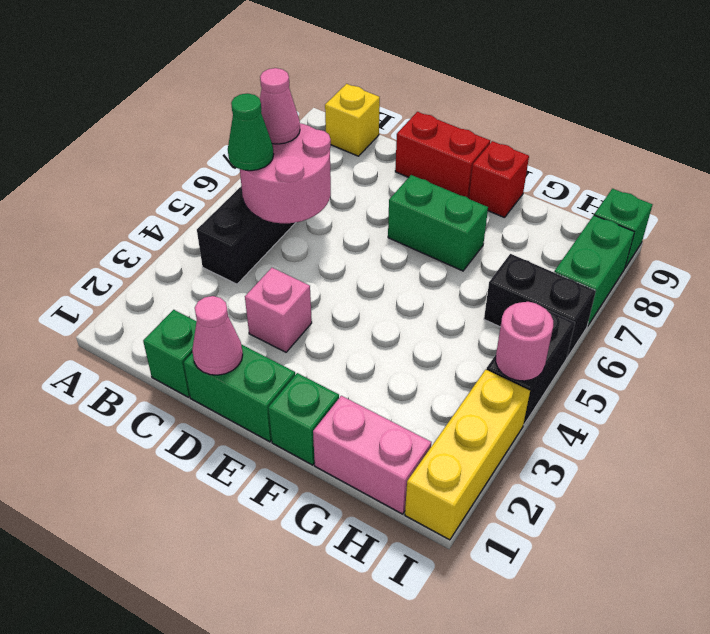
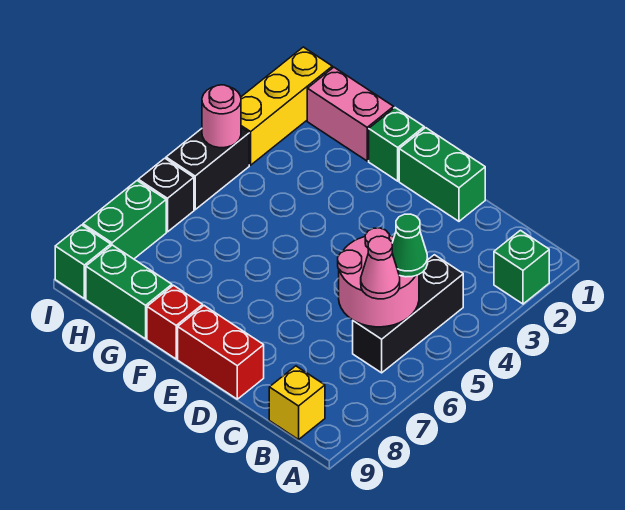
green brick C1 level 1 -> green brick A2 level 1
pink cone D1 level 2 -> none
pink brick D3 level 1 -> none
green brick E7:F7 level 1 -> green brick G9:H9 level 1
black brick H6:I6 level 1 -> black brick I6 level 1

